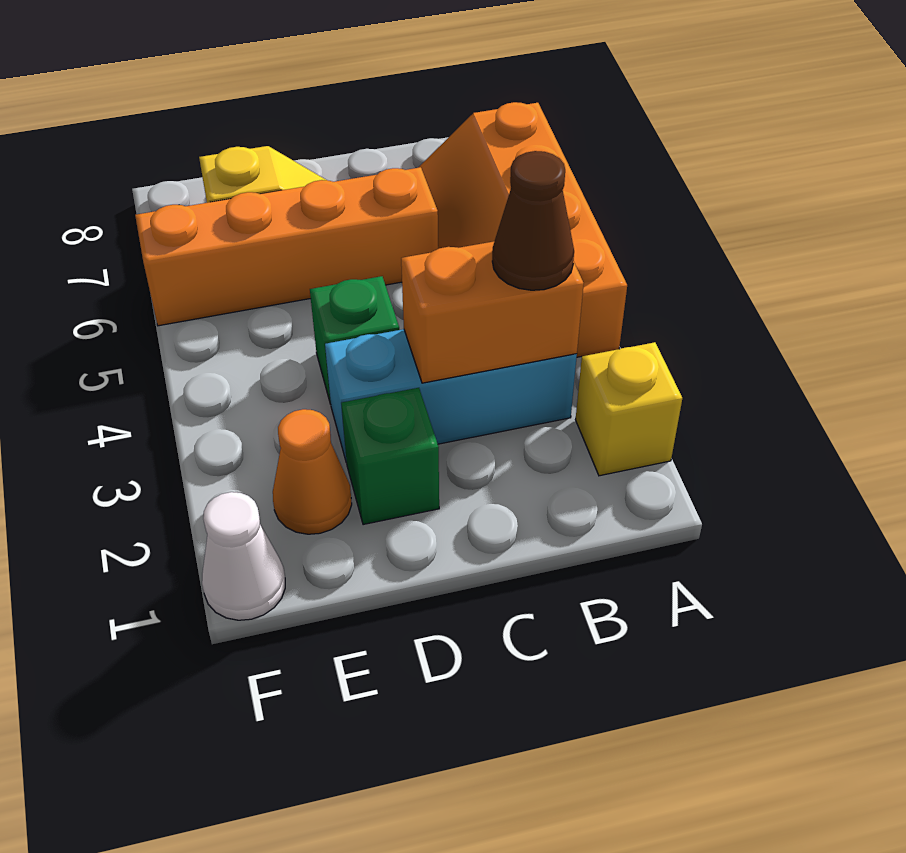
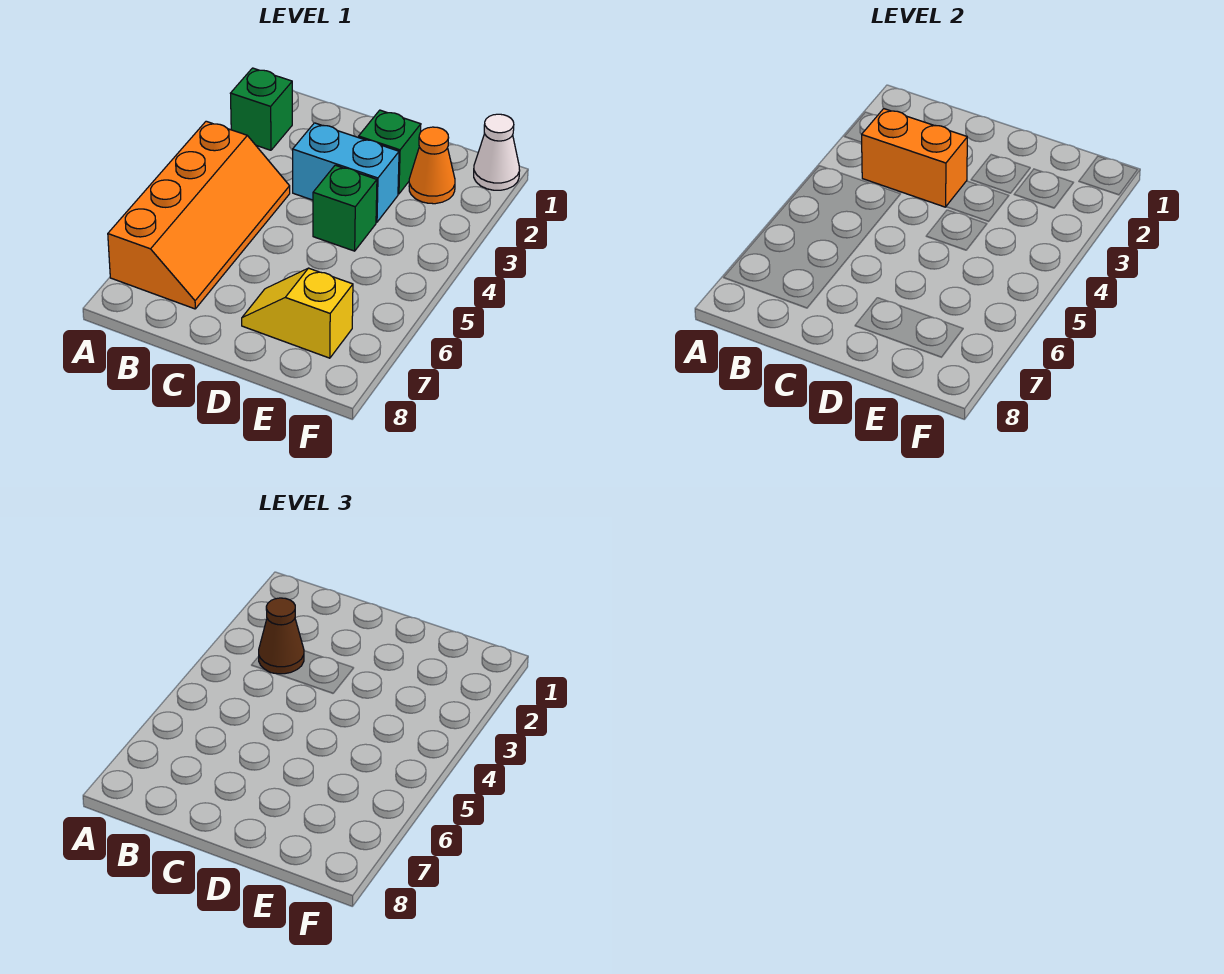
yellow brick A2 level 1 -> green brick A2 level 1
cyan brick B3:D3 level 1 -> cyan brick C3:D3 level 1
orange brick C6:F6 level 1 -> none

